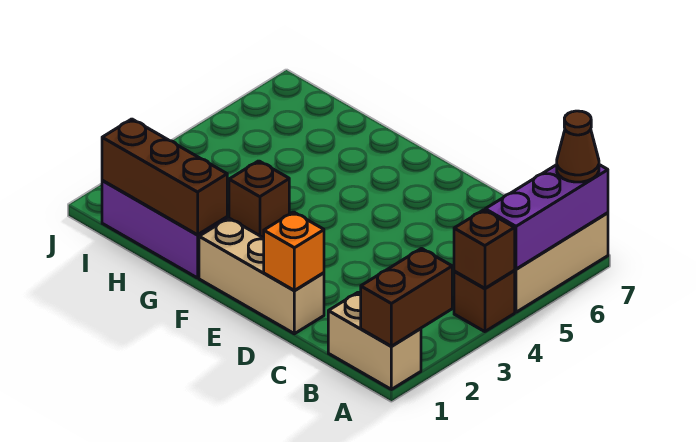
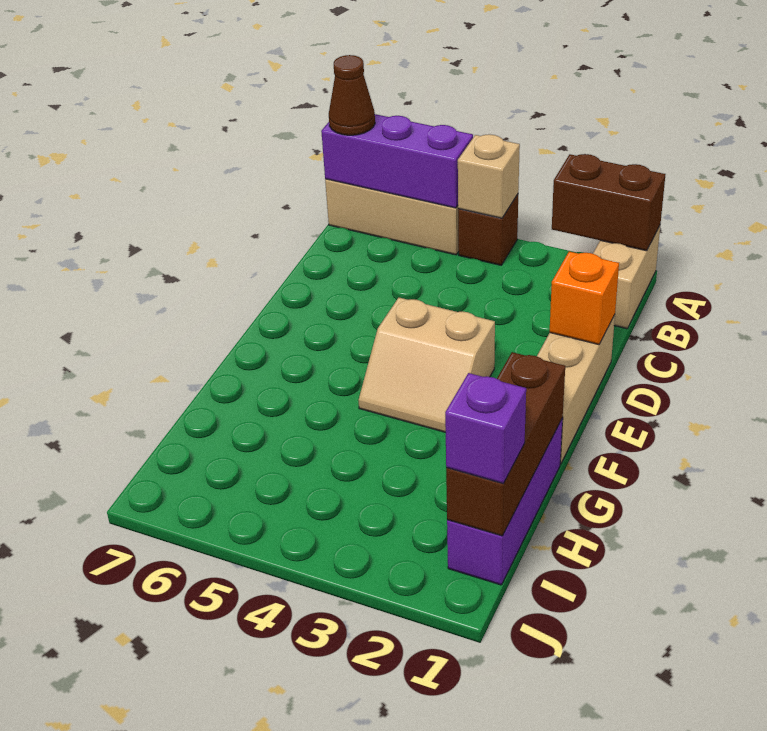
brown brick A4 level 2 -> tan brick A4 level 2
none -> tan slope E3:F4 level 1 top E
brown brick G3 level 1 -> none
none -> purple brick I1 level 3

